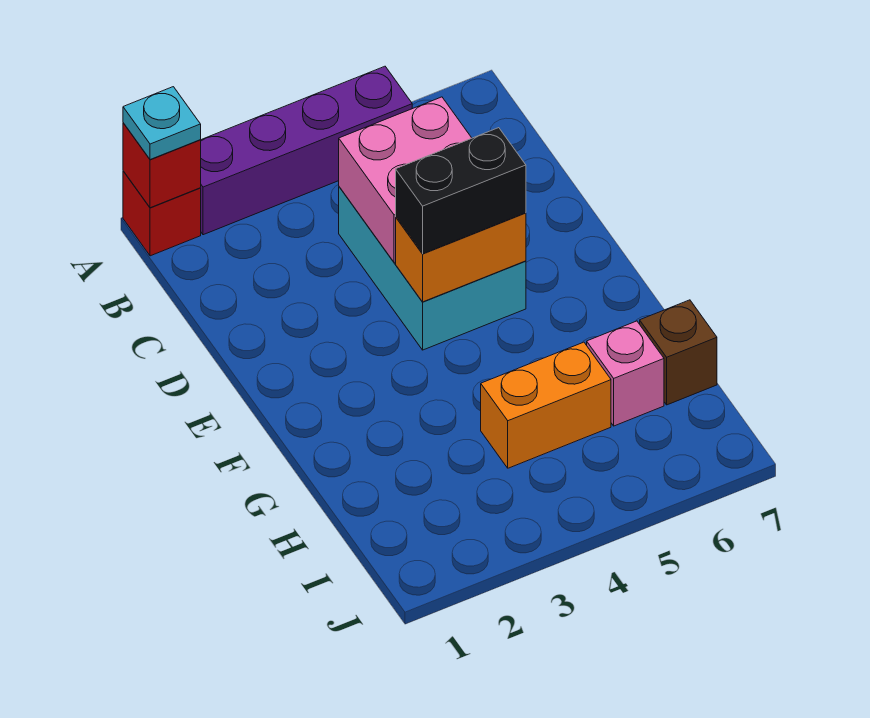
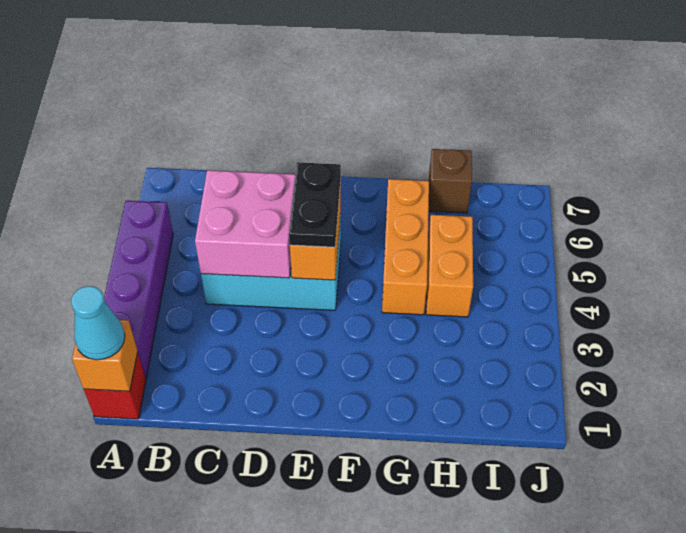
red brick A1 level 2 -> orange brick A1 level 2
cyan plate A1 level 3 -> cyan cone A1 level 3
black brick E4:E5 level 3 -> black plate E4:E5 level 3
none -> orange brick G4:G6 level 1
pink brick H6 level 1 -> none

